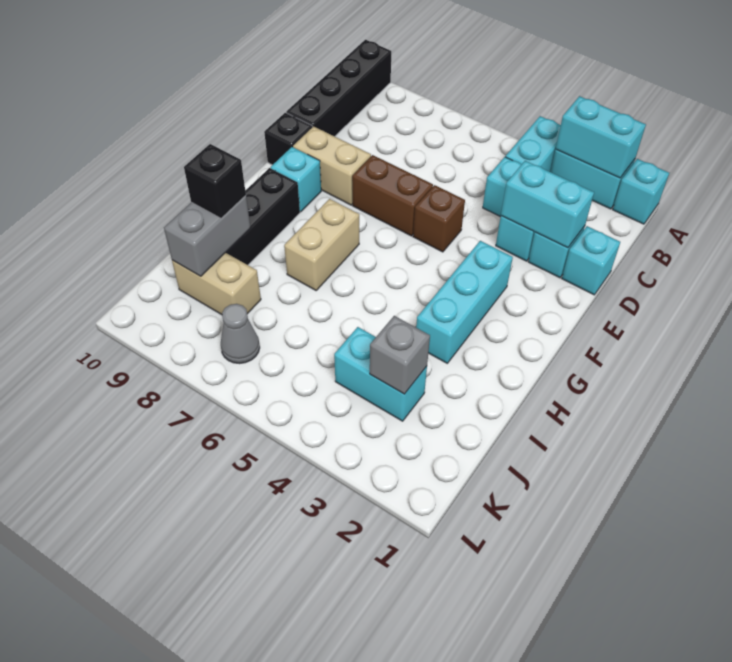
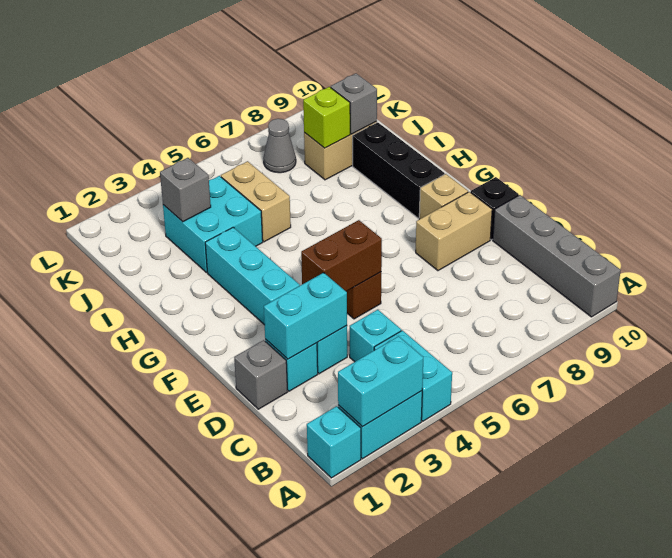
black brick A10:D10 level 1 -> grey brick A10:D10 level 1
cyan brick D1 level 1 -> grey brick D1 level 1
brown brick E6:E7 level 1 -> brown brick E4:E5 level 2
cyan brick F9 level 1 -> tan brick F9 level 1
tan brick G7:H7 level 1 -> tan brick I5:J5 level 1
grey brick I9:J9 level 2 -> grey brick J9 level 2
black brick I9 level 3 -> none
cyan brick J3:J4 level 1 -> cyan brick I3:J4 level 1
none -> lime brick J8 level 2

